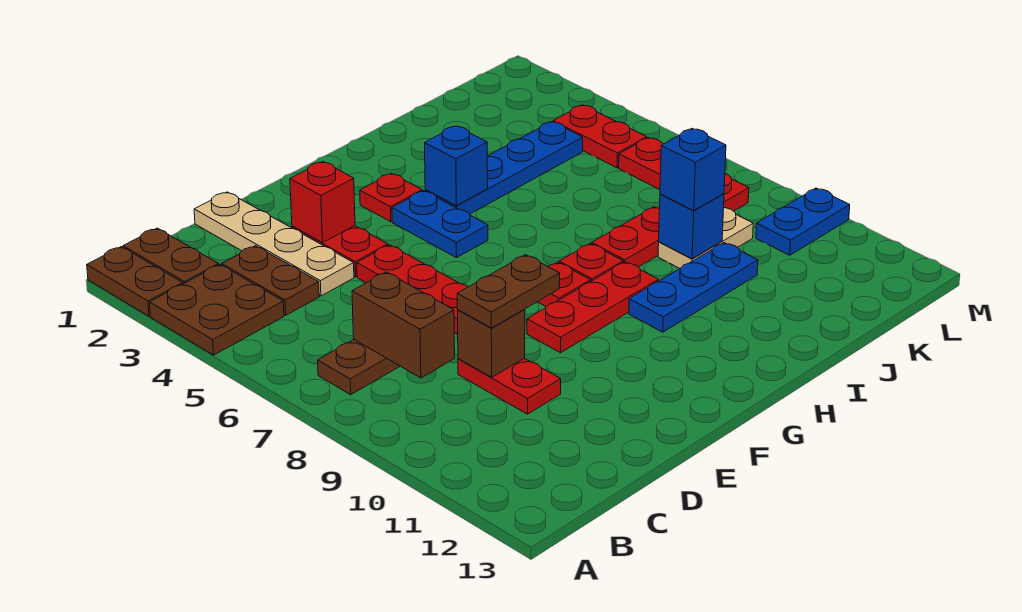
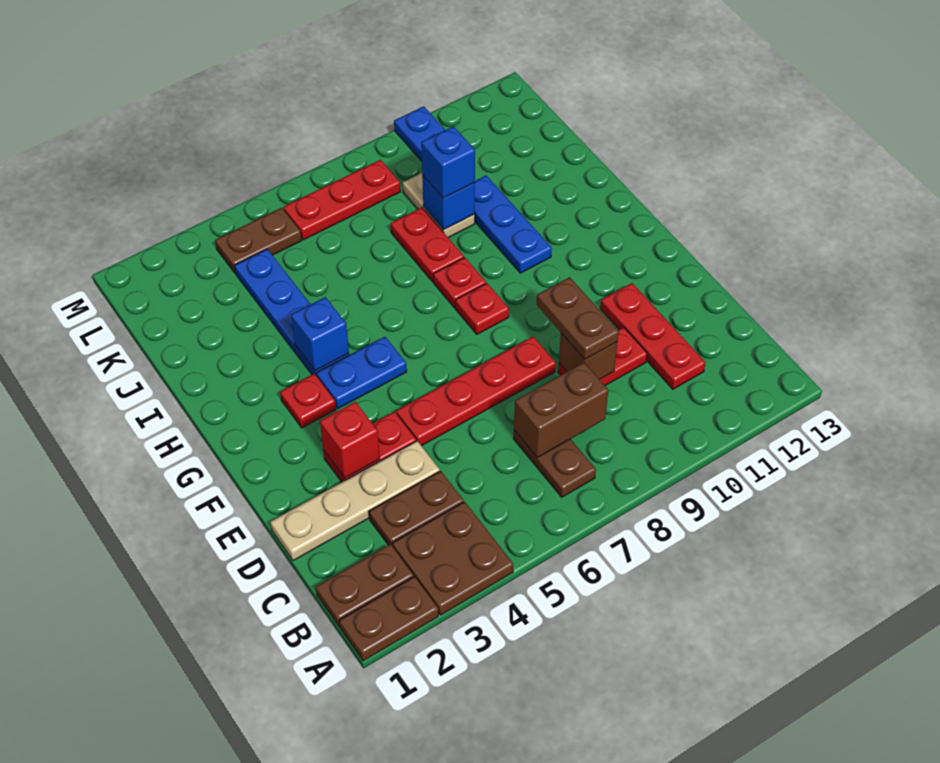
red plate F9:H9 level 1 -> red plate C11:E11 level 1
red plate L4:L5 level 1 -> brown plate L4:L5 level 1

